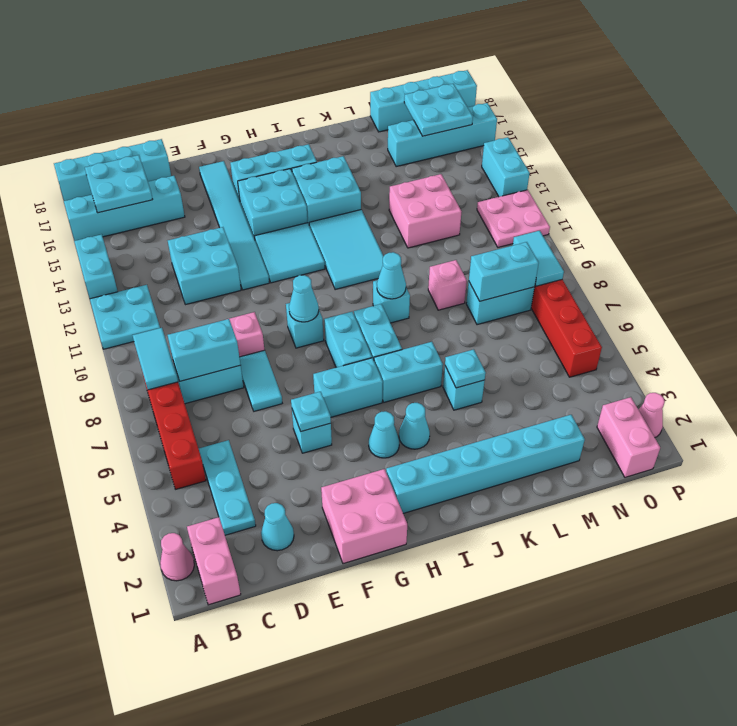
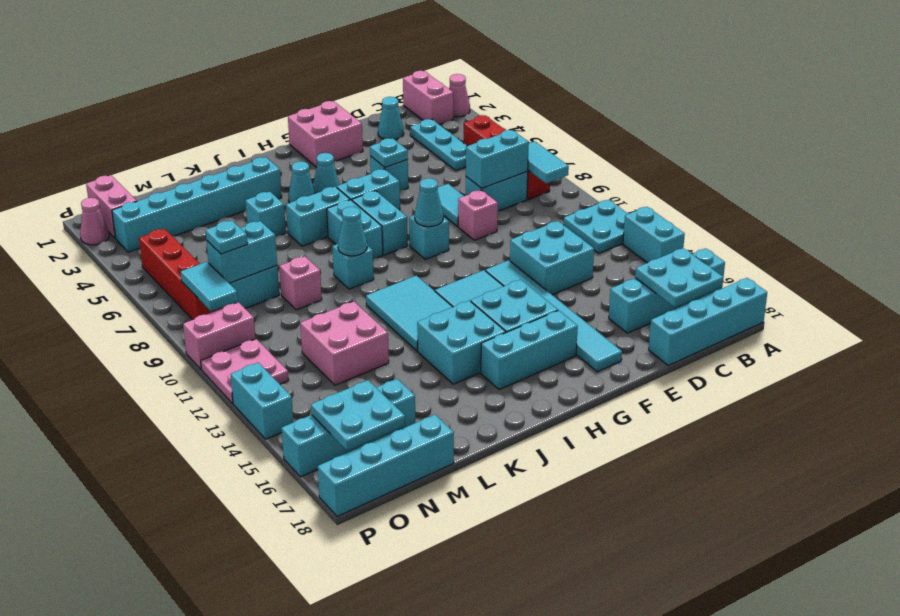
cyan brick H2:M2 level 1 -> cyan brick J3:O3 level 1
cyan plate K5 level 2 -> cyan plate N8 level 3
none -> pink brick O10:P10 level 1

